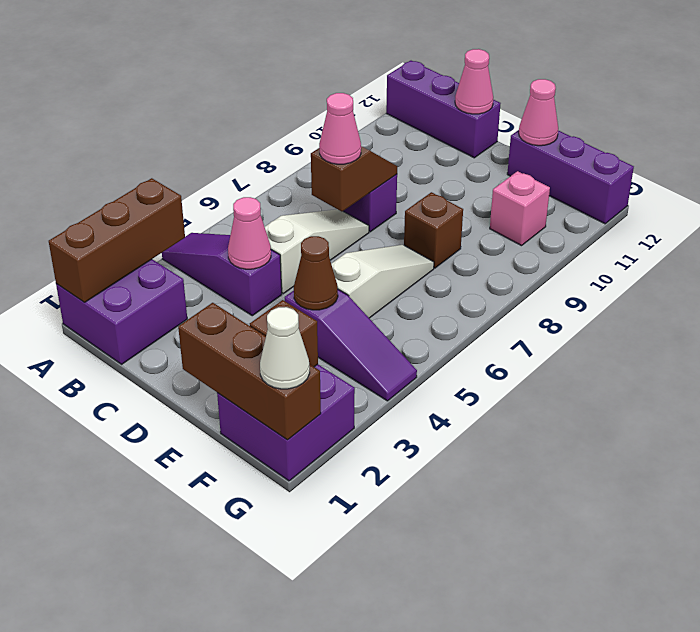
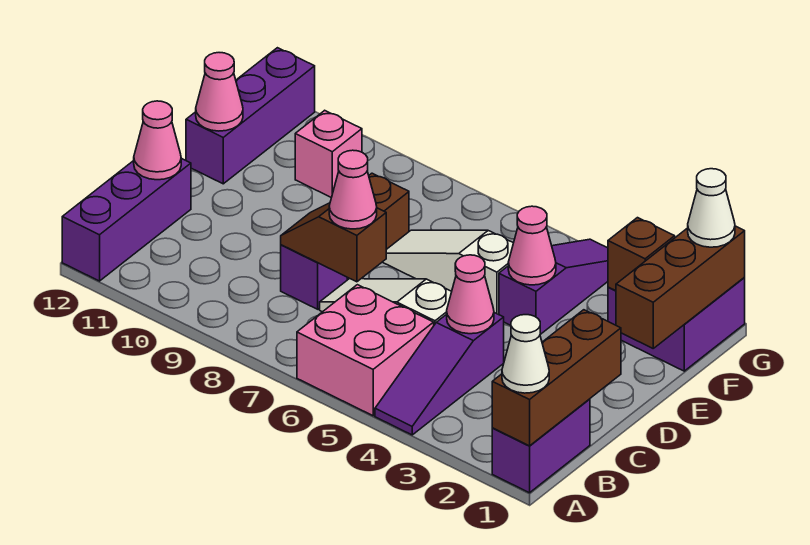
purple brick A1:B2 level 1 -> purple brick A1:B1 level 1
brown brick A1:A3 level 2 -> brown brick A1:C1 level 2
none -> white cone A1 level 3
none -> pink brick A5:B6 level 1
brown cone E4 level 2 -> pink cone E4 level 2

